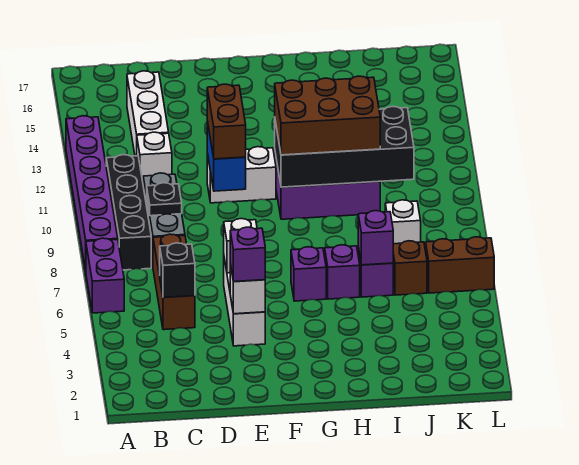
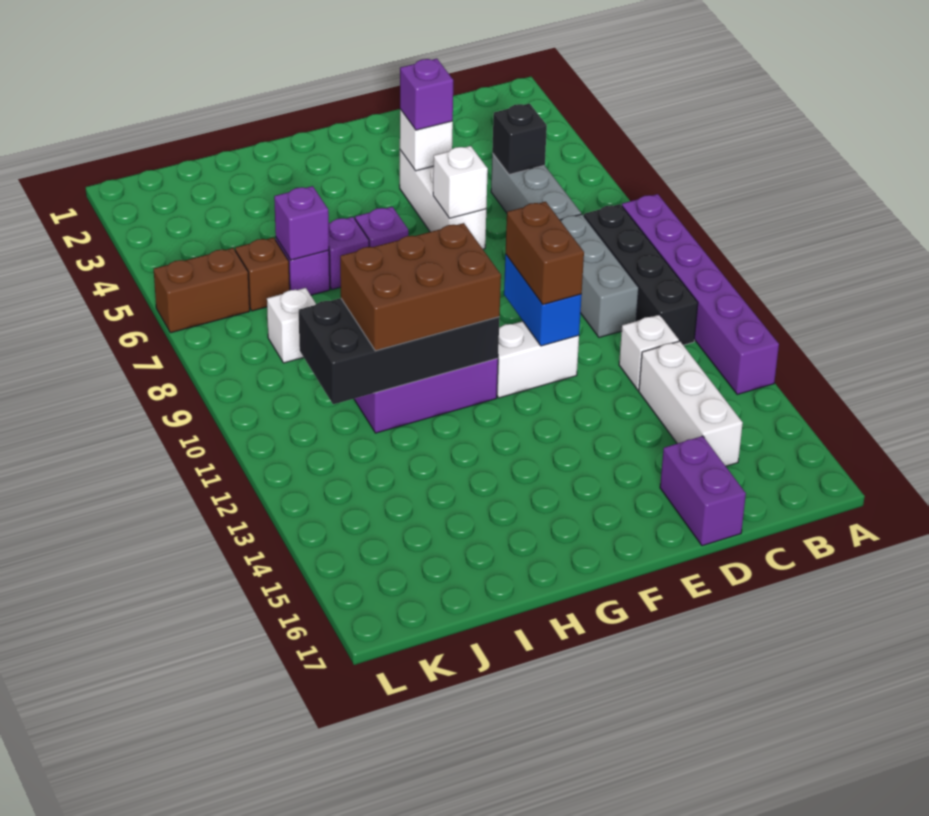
purple brick A6:A7 level 1 -> purple brick D16:D17 level 1
brown brick C5:C7 level 1 -> grey brick C5:C7 level 1
black plate C9 level 2 -> none

